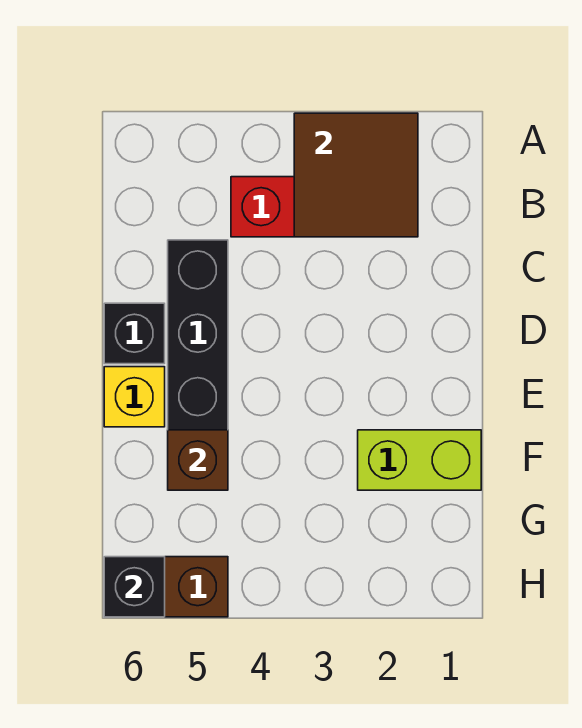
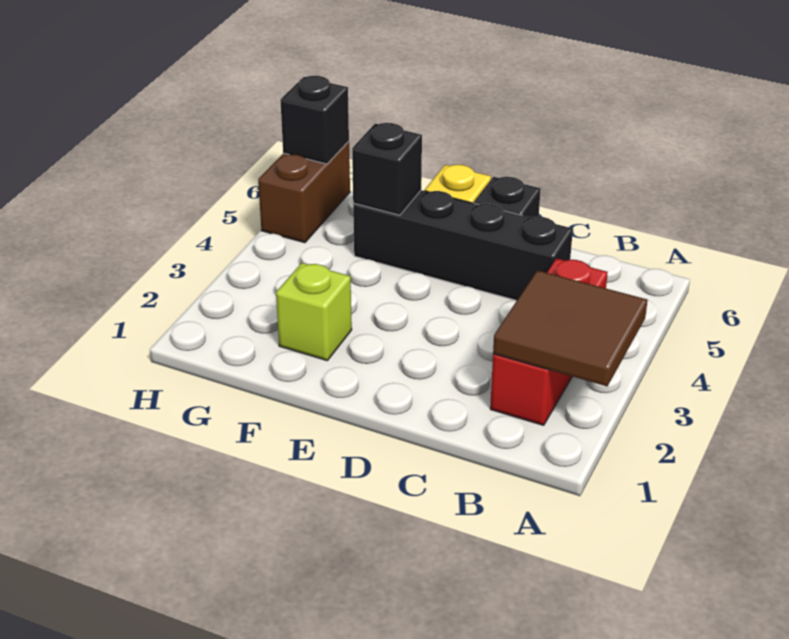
lime brick F1:F2 level 1 -> lime brick F2 level 1
brown brick F5 level 2 -> black brick F5 level 2

